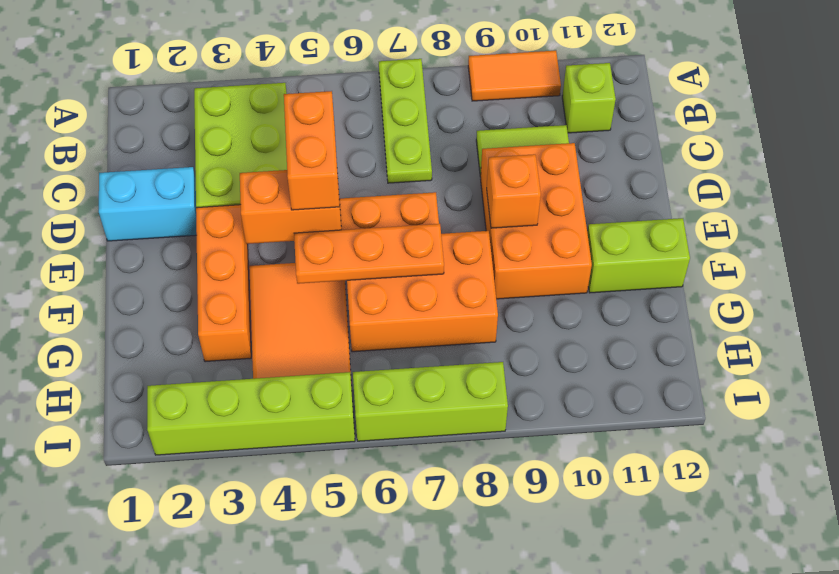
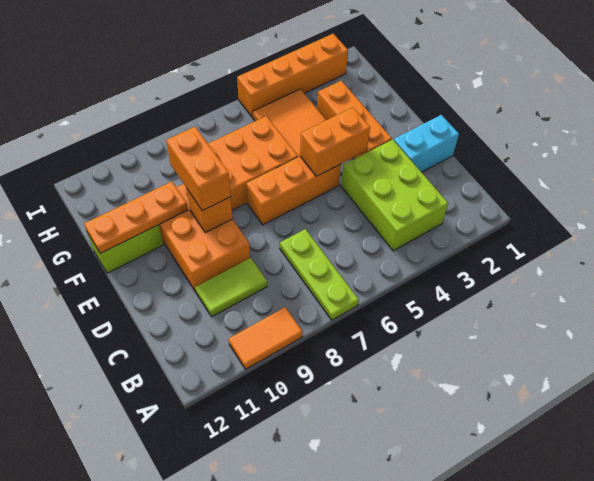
lime brick B11 level 1 -> none
orange brick D5:E5 level 3 -> orange brick E9:F9 level 3
orange plate F5:F7 level 2 -> orange plate F10:F12 level 2
lime brick I2:I5 level 1 -> orange brick I2:I5 level 1
lime brick I6:I8 level 1 -> none

